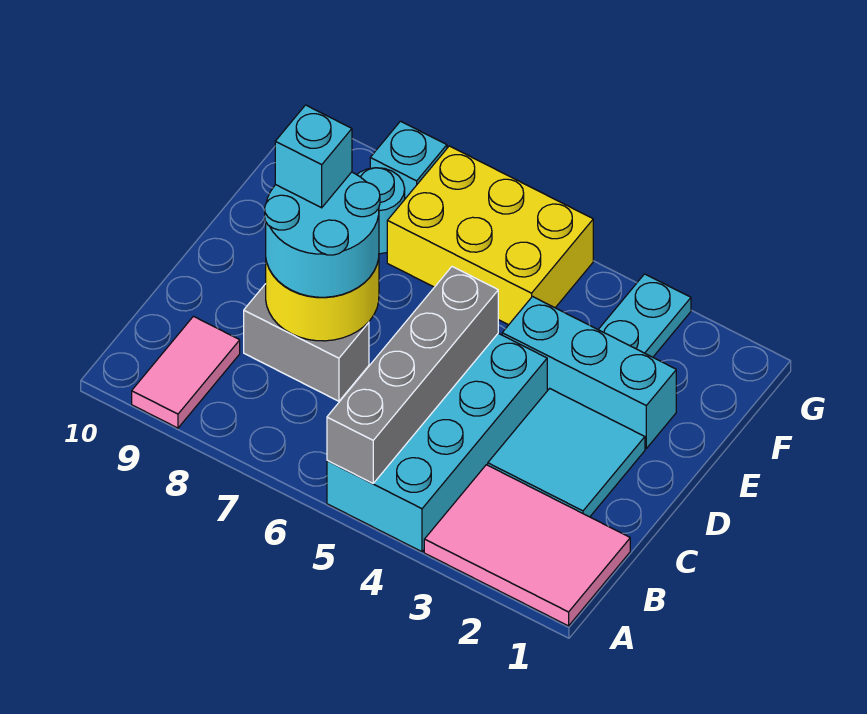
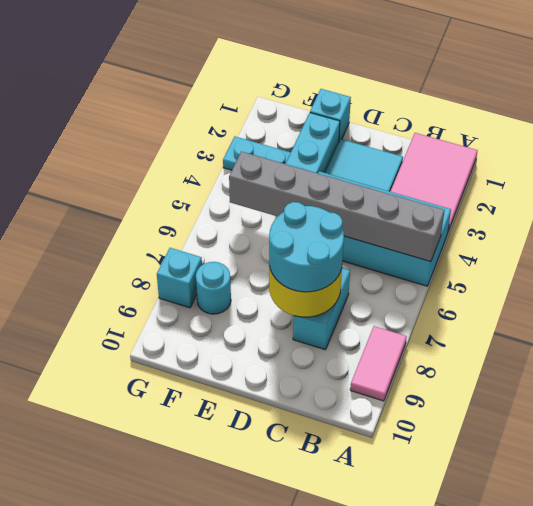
grey brick A5:D5 level 2 -> grey brick A5:F5 level 2
pink tile A9:B9 level 1 -> pink tile A8:A9 level 1
grey brick C7:C8 level 1 -> cyan brick C7:C8 level 1
cyan brick D8 level 4 -> cyan brick E1 level 1
yellow brick F5:G7 level 1 -> none

